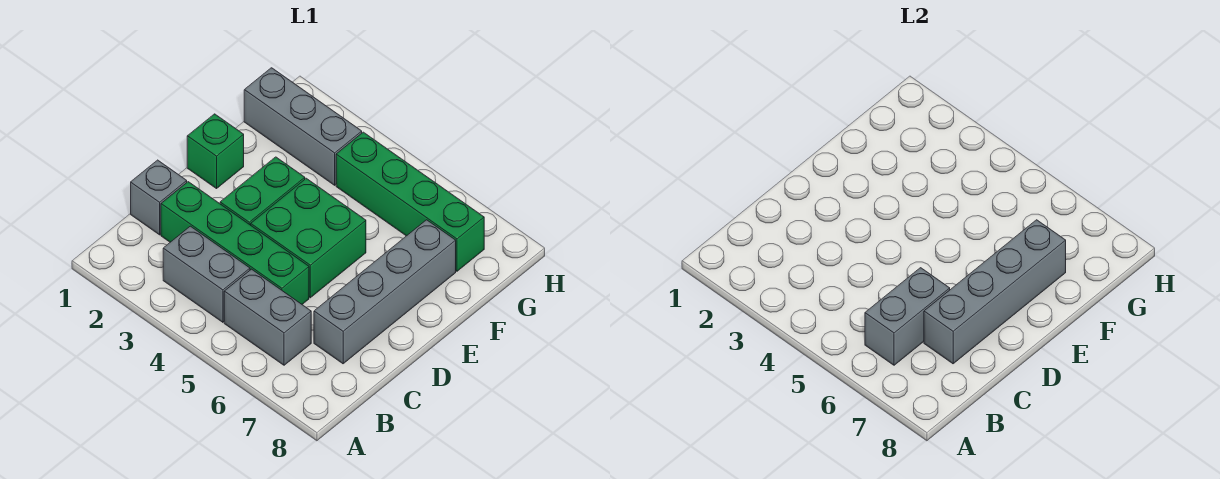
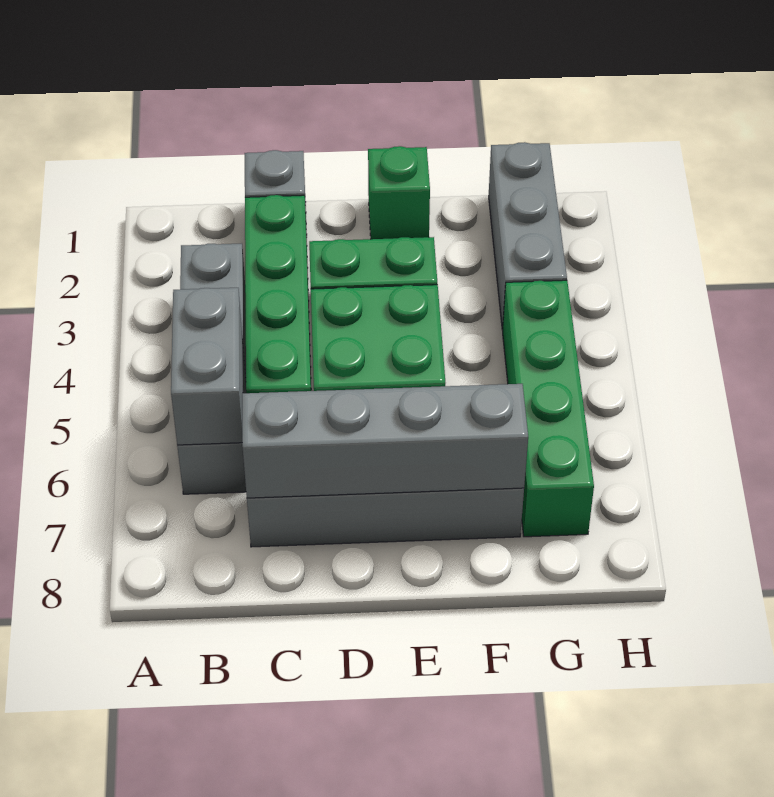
grey brick B6:C6 level 2 -> grey brick B5:B6 level 2

